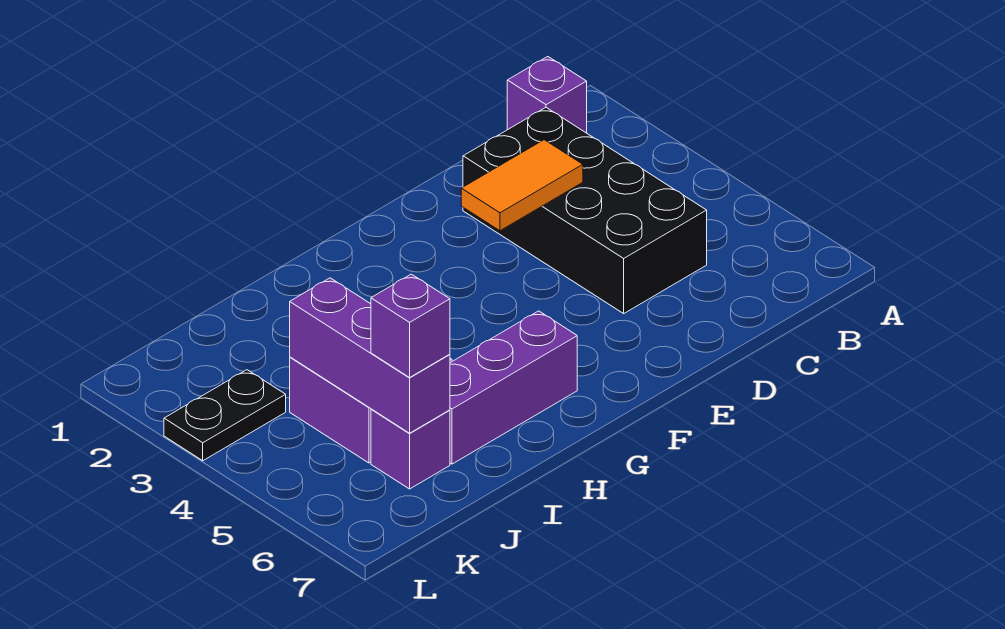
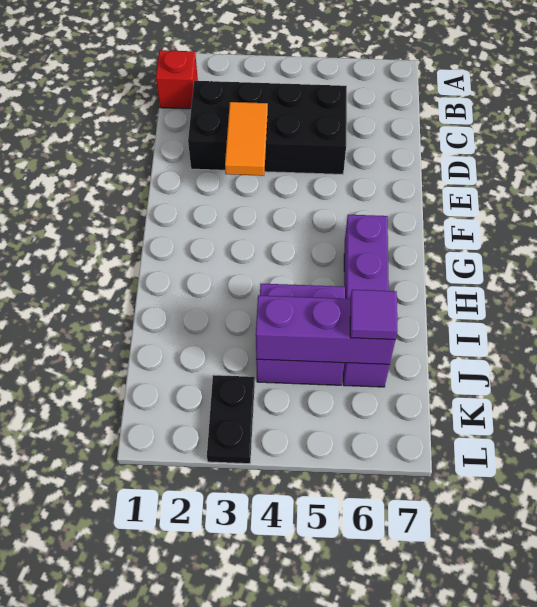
purple brick B1 level 1 -> red brick B1 level 1
purple brick J6 level 3 -> purple tile J6 level 3

